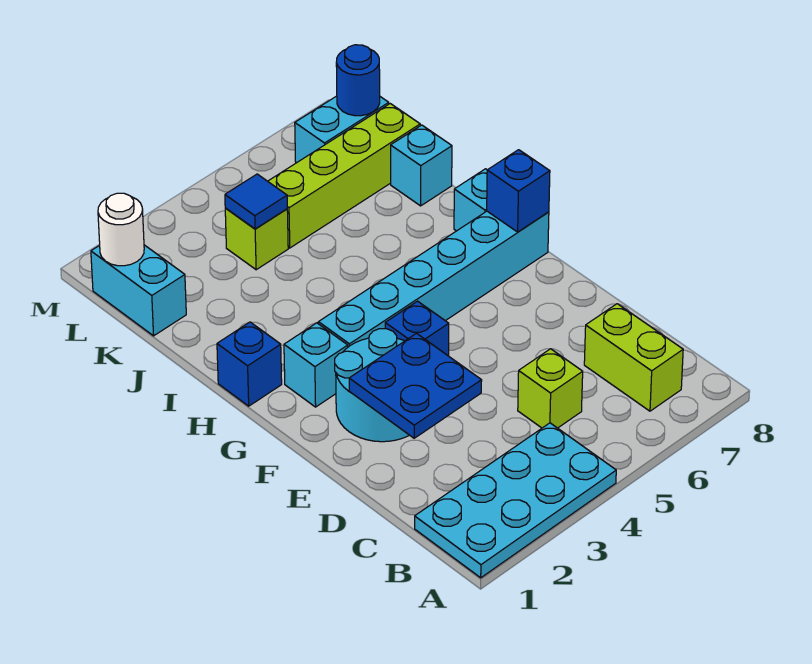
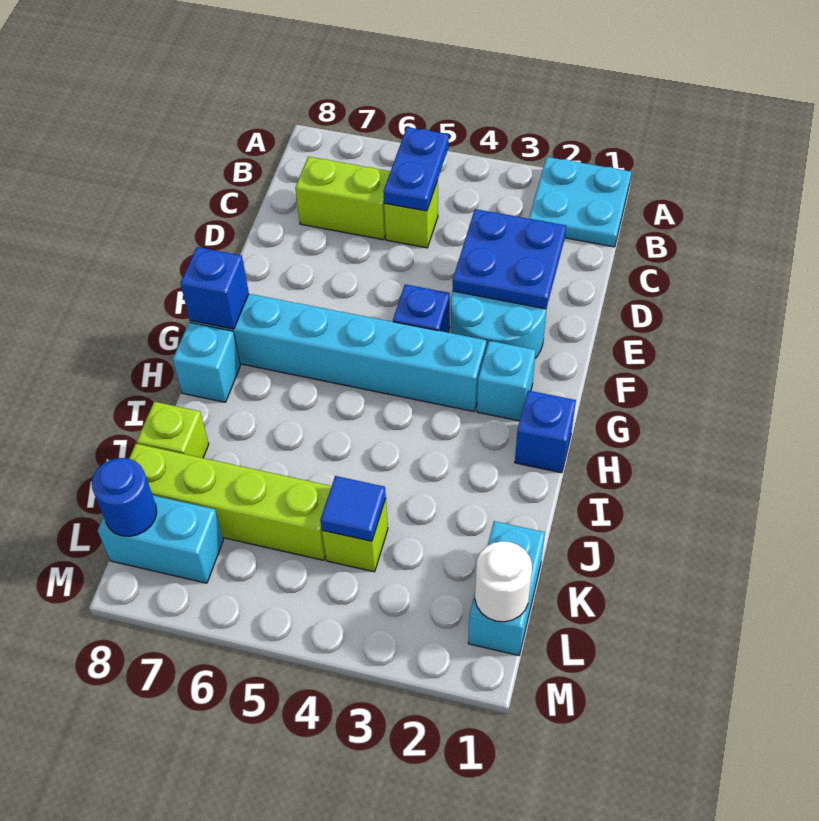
cyan plate A1:B4 level 1 -> cyan plate A1:B2 level 1
none -> blue plate B5:C5 level 2
lime brick B7:C7 level 1 -> lime brick C6:C7 level 1
cyan brick J8 level 1 -> lime brick J8 level 1

